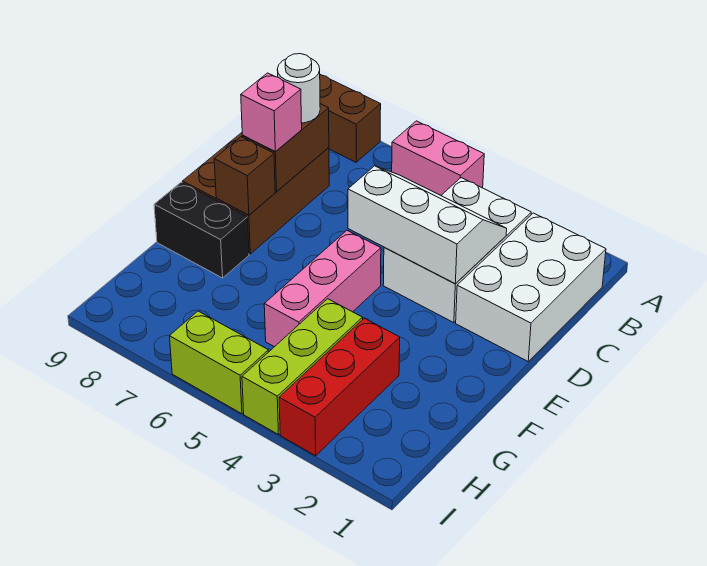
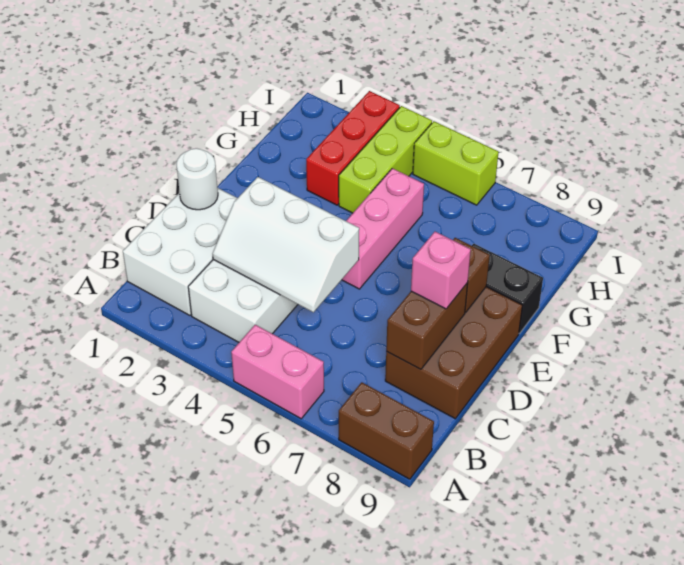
white round brick C8 level 3 -> white round brick D1 level 2

